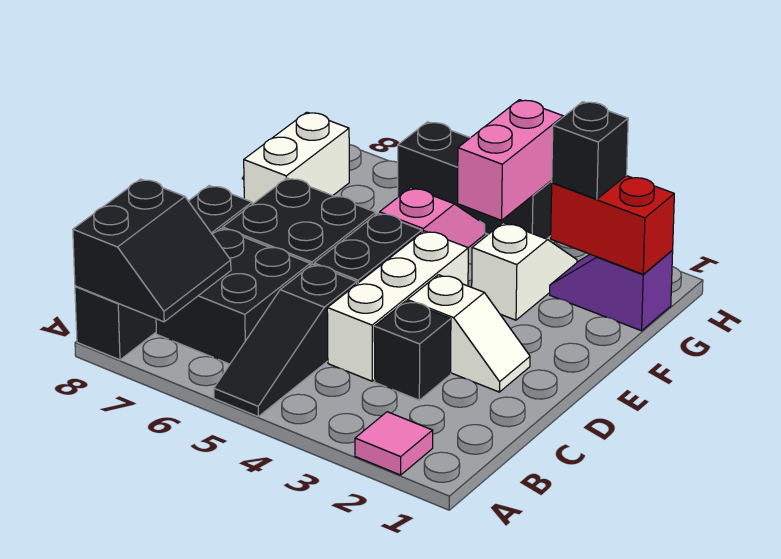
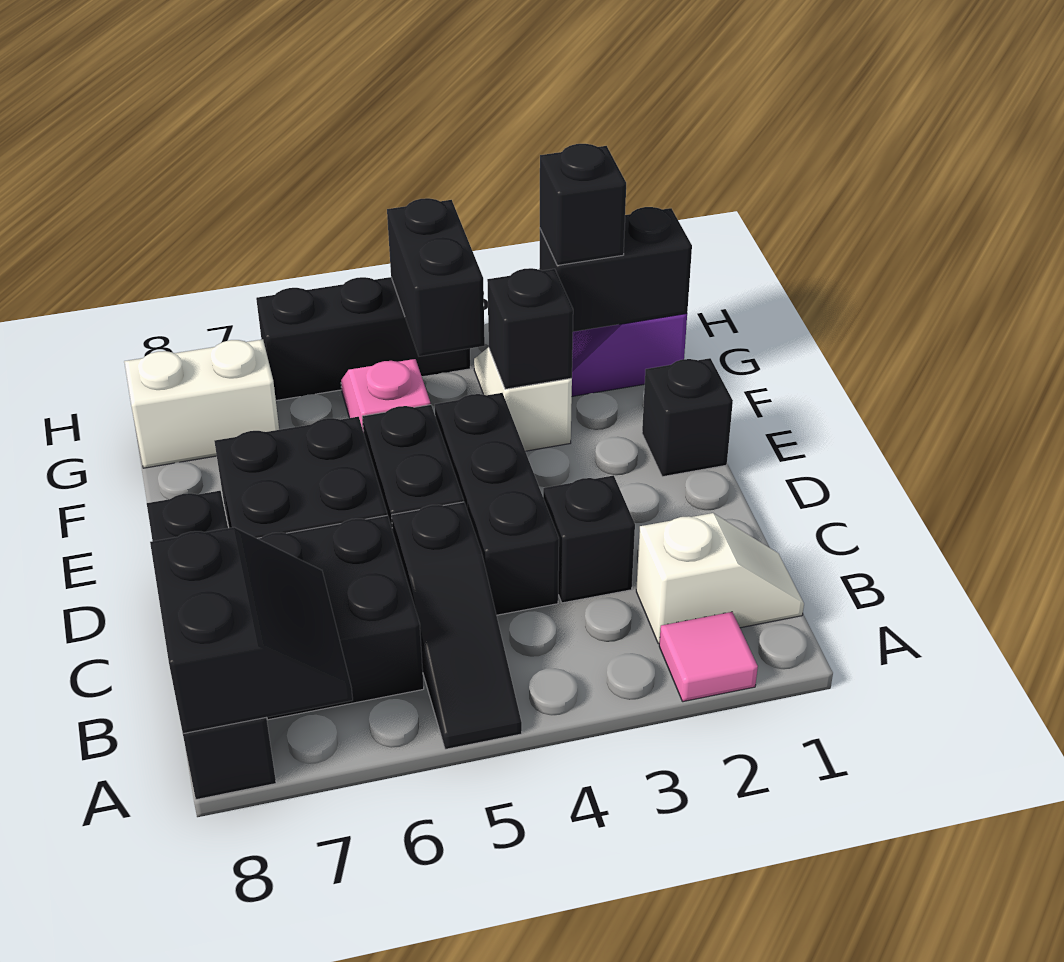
white brick C4:E4 level 1 -> black brick C4:E4 level 1
white slope D2:D3 level 1 top 3 -> white slope B1:B2 level 1 top 2
none -> black brick E1 level 1
none -> black brick F3 level 2
white brick F8:G8 level 1 -> white brick G7:G8 level 1
red brick G1:G2 level 2 -> black brick G1:G2 level 2
pink brick G4:H4 level 2 -> black brick G4:H4 level 2

